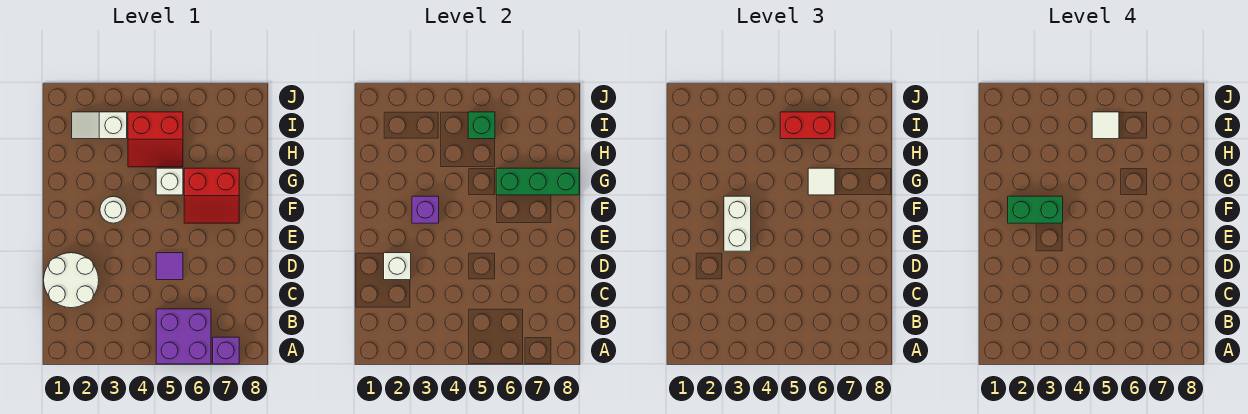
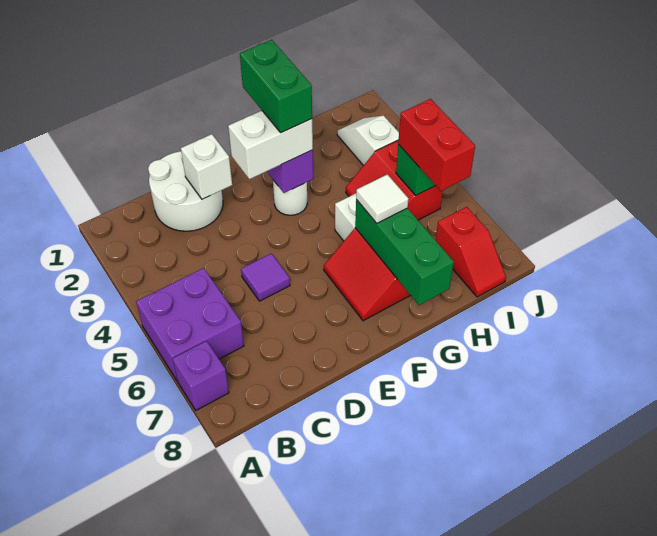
white tile I5 level 4 -> none
none -> red slope I7:I8 level 1 top 7

